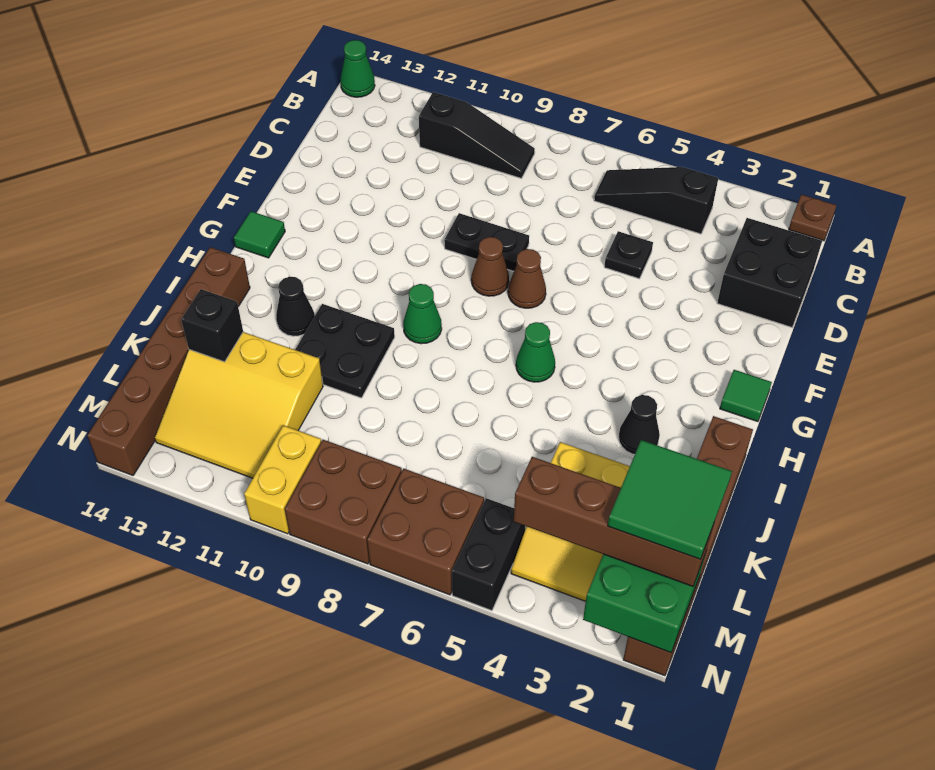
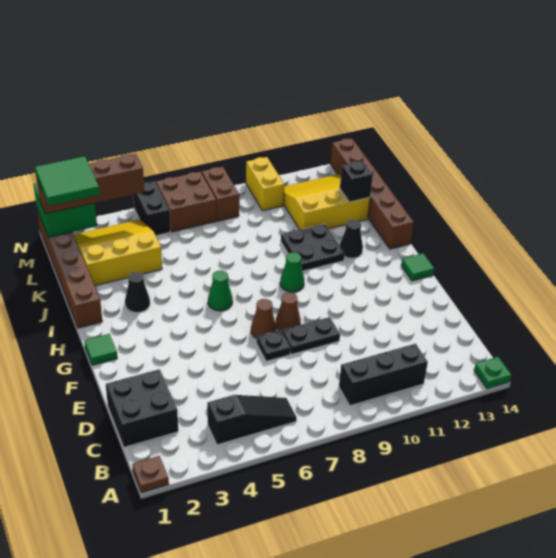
green cone A14 level 1 -> green plate A14 level 1
black slope B9:B11 level 1 top 11 -> black brick B9:B11 level 1
black plate D5 level 1 -> black plate E7 level 1
brown brick M8:N9 level 1 -> brown brick M8:N8 level 1

